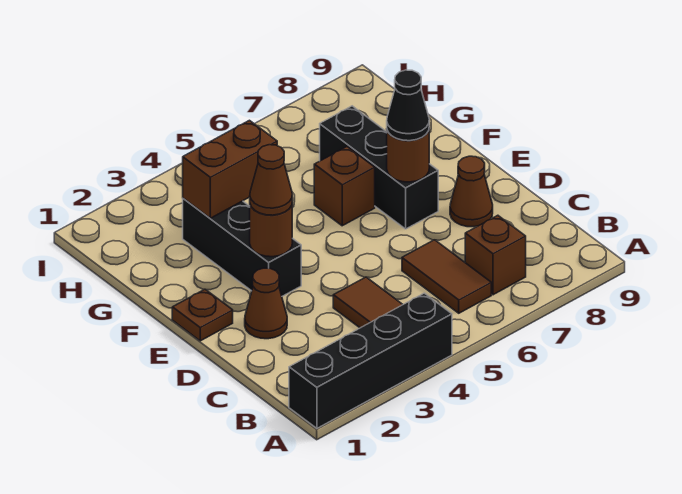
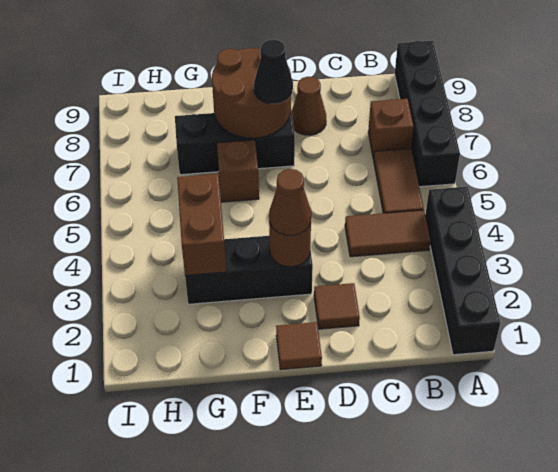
none -> black brick A6:A9 level 1
brown tile B6:C6 level 1 -> brown tile B5:B6 level 1
brown cone D2 level 1 -> brown tile D2 level 1
brown plate E1 level 1 -> brown tile E1 level 1
brown round brick E7 level 2 -> brown round brick E7:F8 level 2

